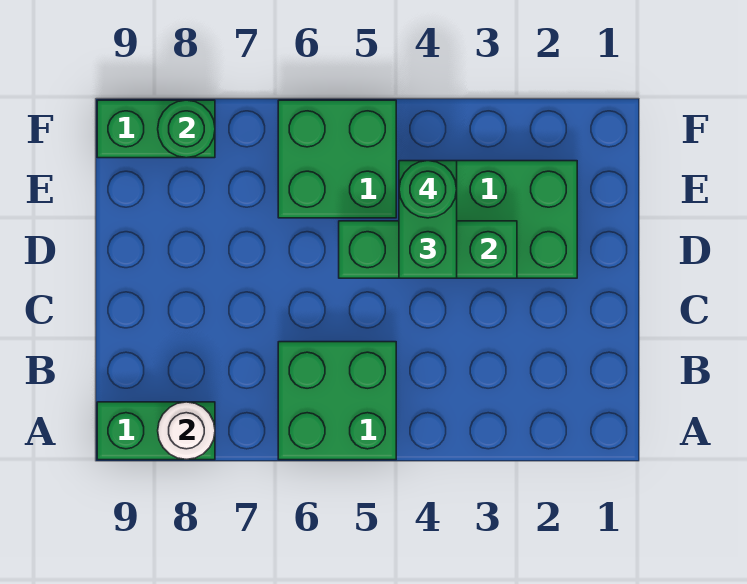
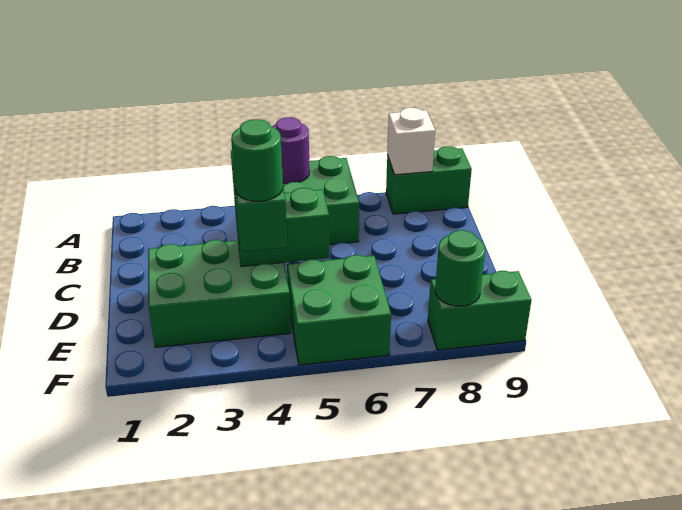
none -> purple round brick A5 level 2
white round brick A8 level 2 -> white brick A8 level 2
green brick D3:D5 level 2 -> green brick D4:D5 level 2

